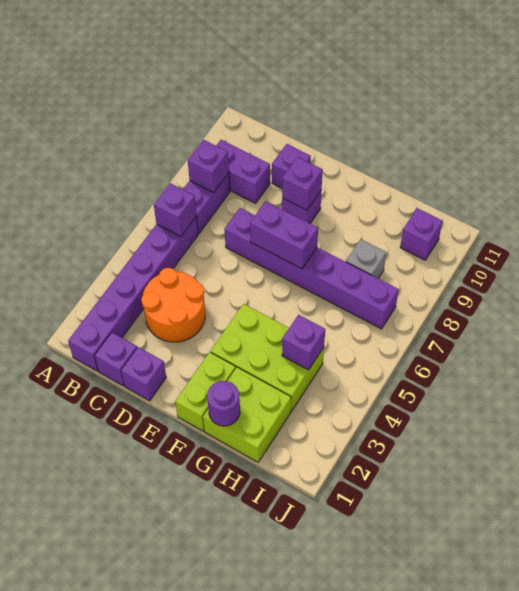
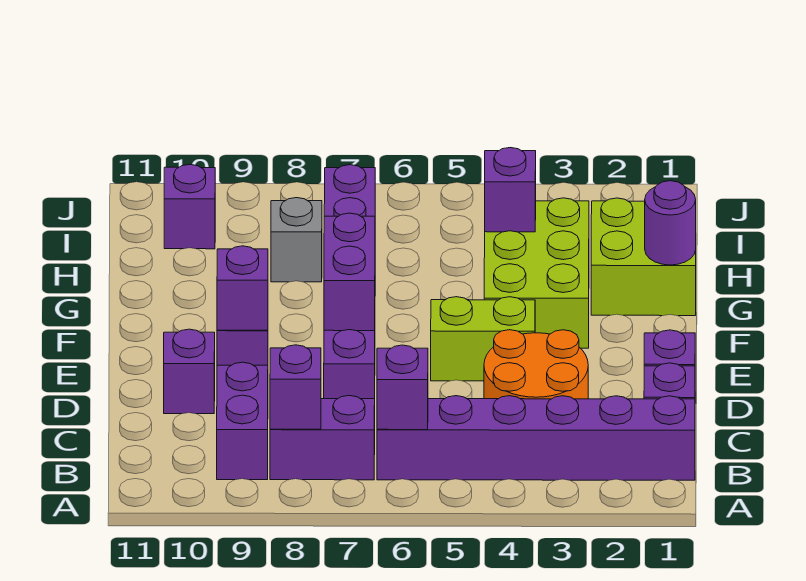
lime brick F1:F2 level 1 -> lime brick E4:E5 level 1

